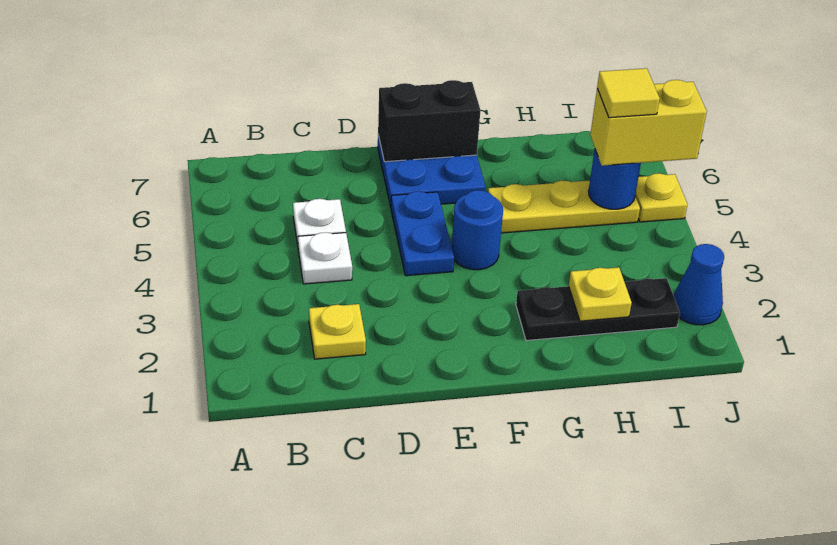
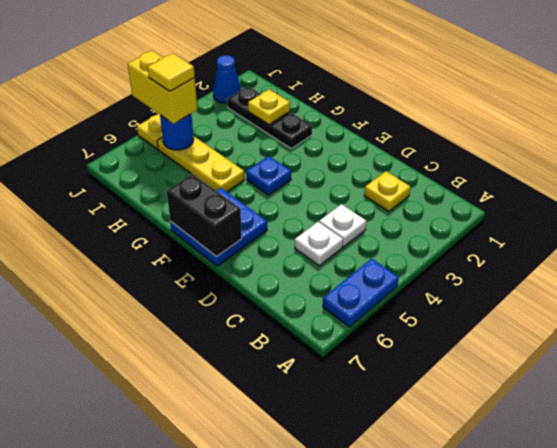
blue plate E4:E5 level 1 -> blue plate A5:A6 level 1
blue round brick F4 level 1 -> blue plate F4 level 1

